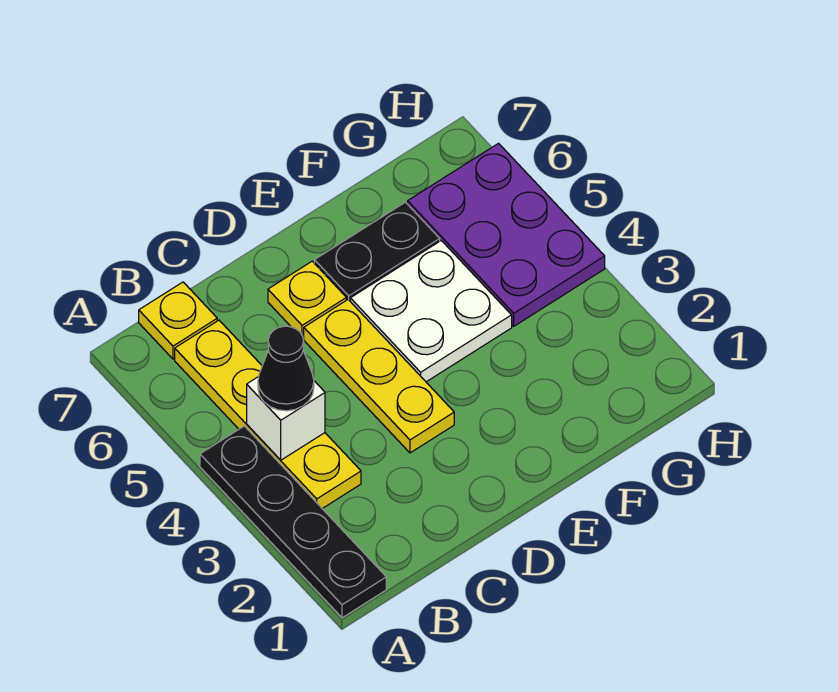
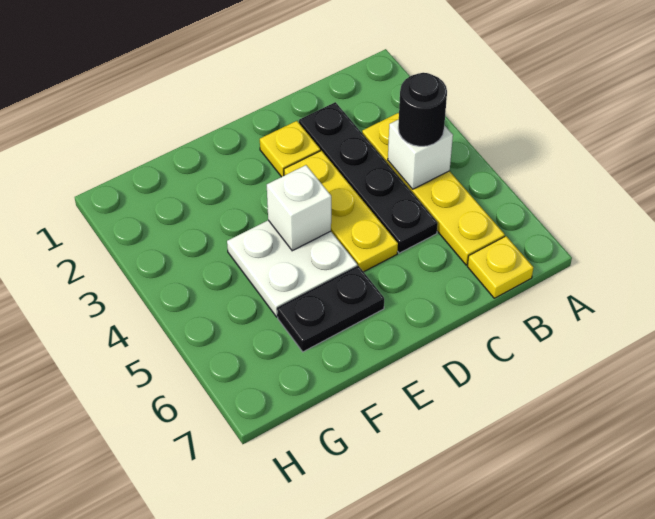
black plate A1:A4 level 1 -> black plate C2:C5 level 1
black cone B4 level 3 -> black round brick B4 level 3
yellow plate D6 level 1 -> yellow plate D2 level 1
none -> white brick E4 level 2
purple plate G4:H6 level 1 -> none

